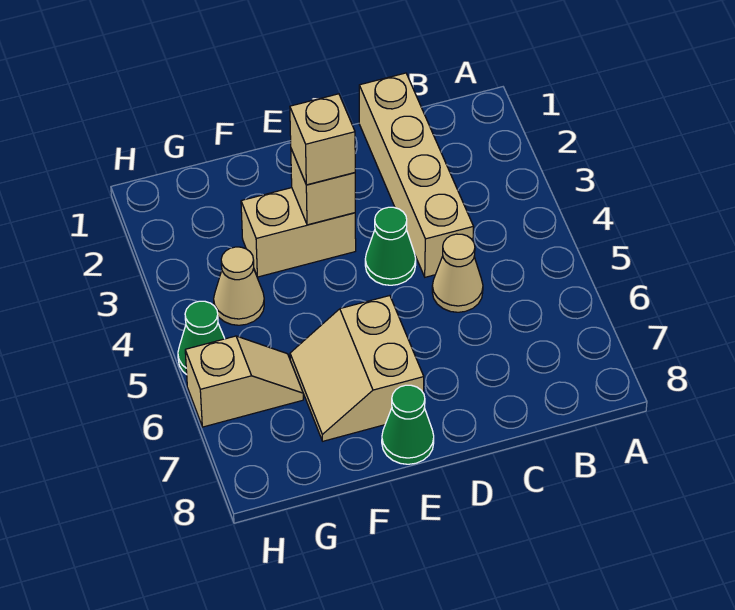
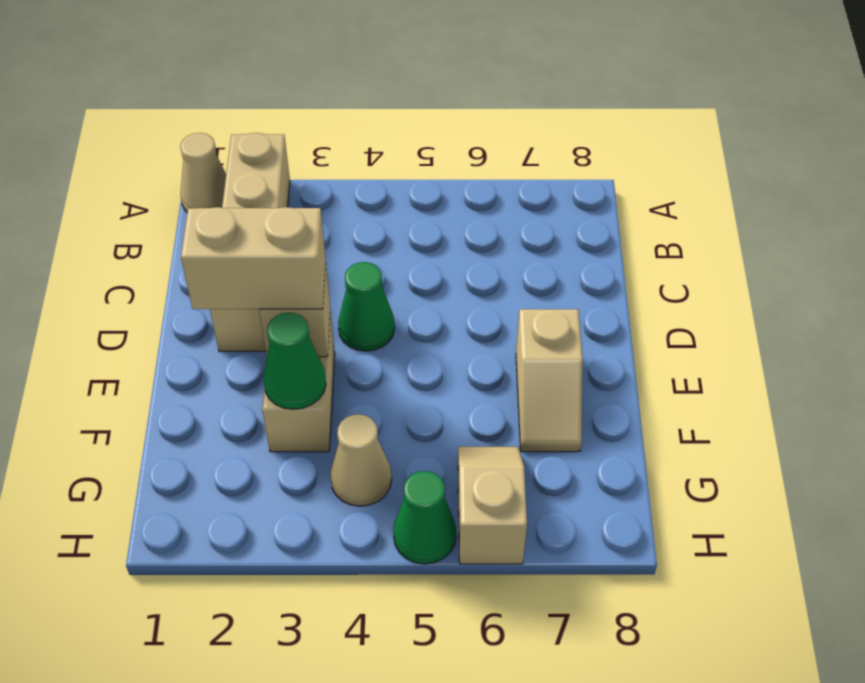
tan brick C1:C4 level 1 -> tan brick A2:D2 level 1
tan cone C5 level 1 -> tan cone A1 level 1
tan brick E3 level 3 -> tan brick E2:E3 level 3
tan slope E6:F7 level 1 top E -> tan slope E7:F7 level 1 top E
green cone E8 level 1 -> green cone F3 level 2

